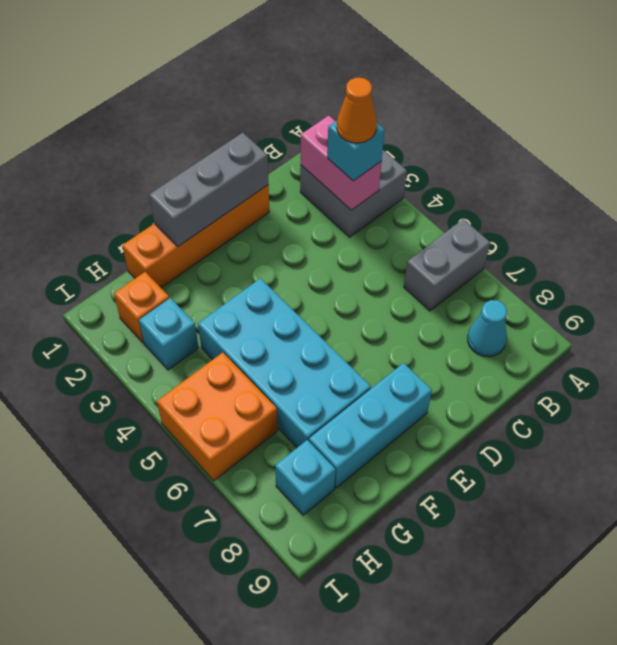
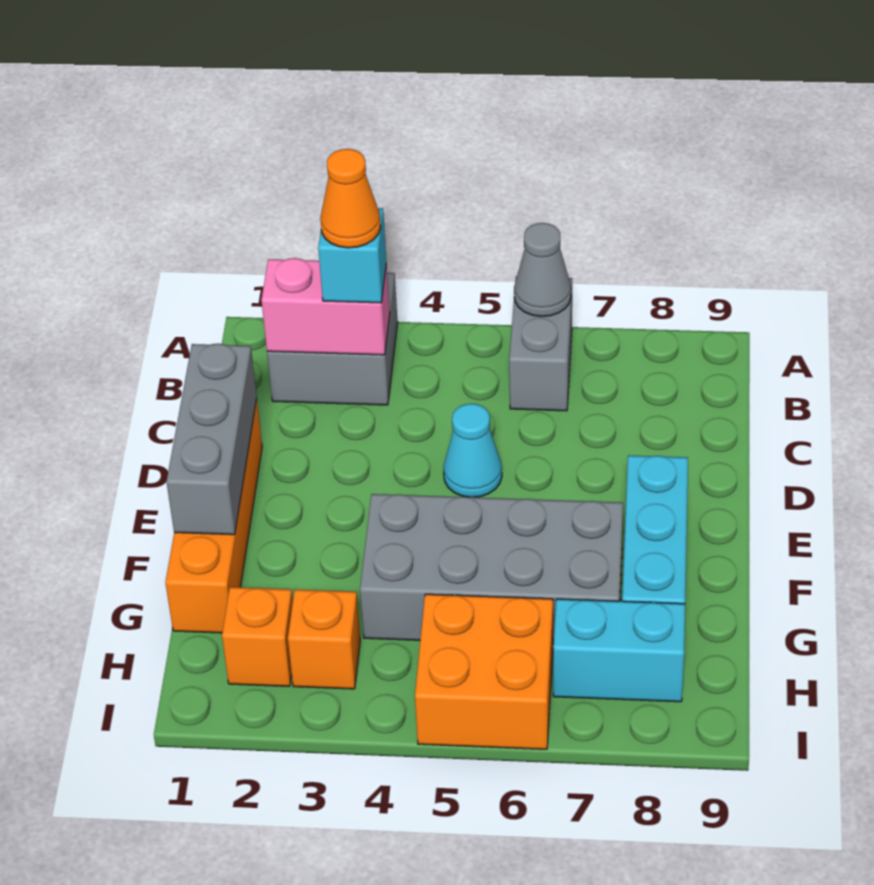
none -> grey cone A6 level 2
cyan cone B8 level 1 -> cyan cone D5 level 1
cyan brick F4:G7 level 1 -> grey brick F4:G7 level 1
cyan brick H3 level 1 -> orange brick H3 level 1
cyan brick H8 level 1 -> cyan brick H7:H8 level 1

